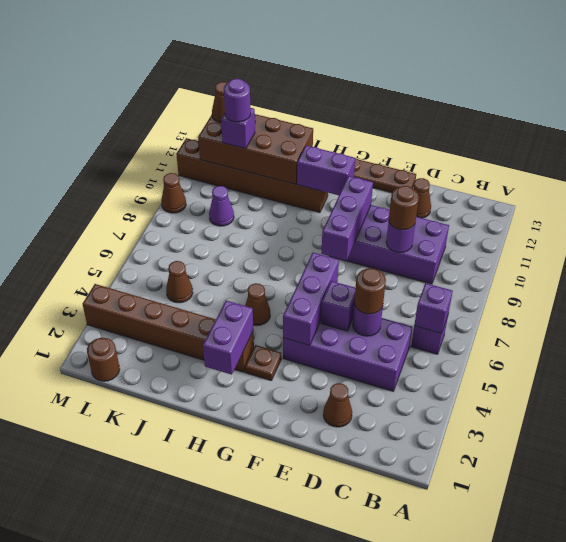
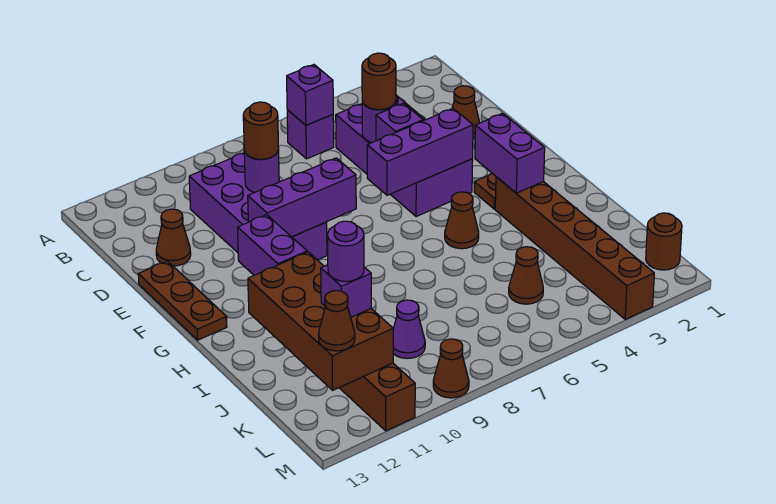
purple brick H2:H3 level 2 -> purple brick G3:H3 level 2

